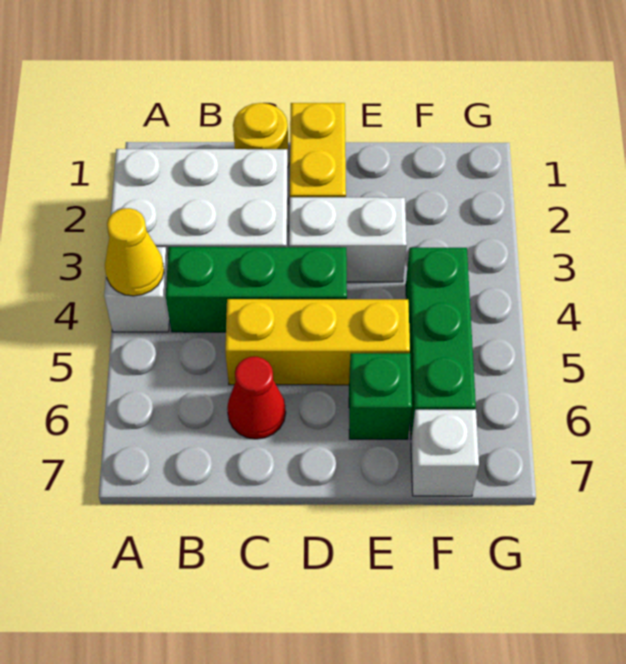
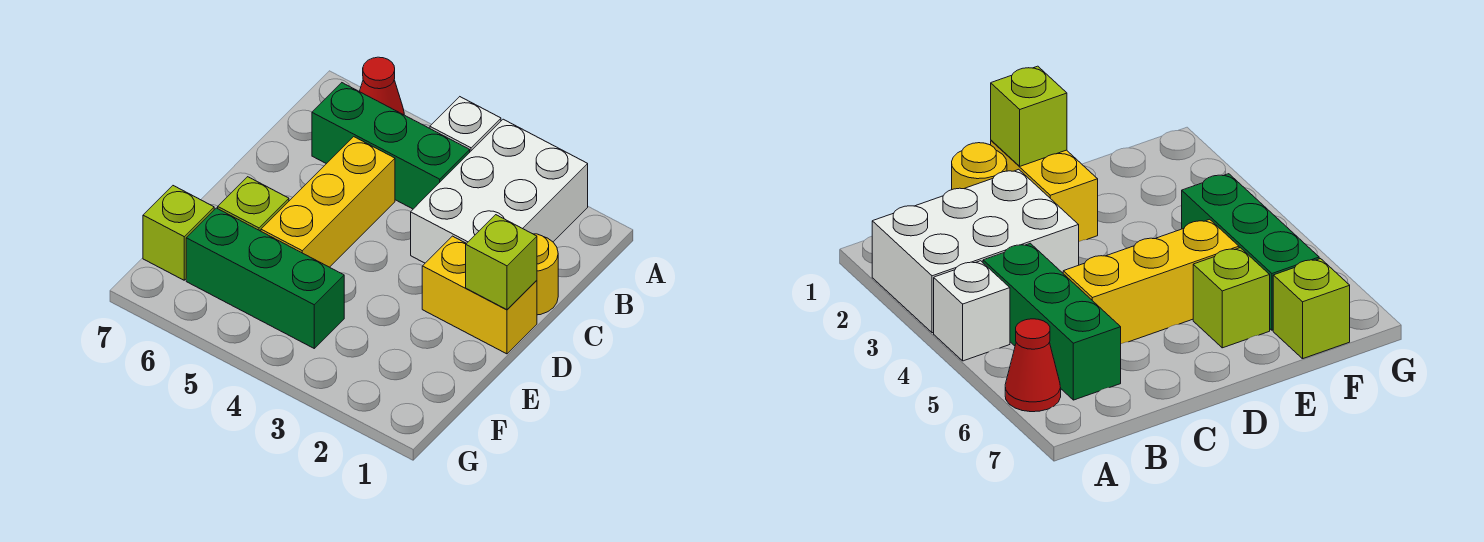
yellow cone A4 level 2 -> none
green brick B4:D4 level 1 -> green brick B4:B6 level 1
red cone C6 level 1 -> red cone A6 level 1
none -> lime brick D1 level 2
white brick D3:E3 level 1 -> none
green brick E6 level 1 -> lime brick E6 level 1
white brick F7 level 1 -> lime brick F7 level 1

